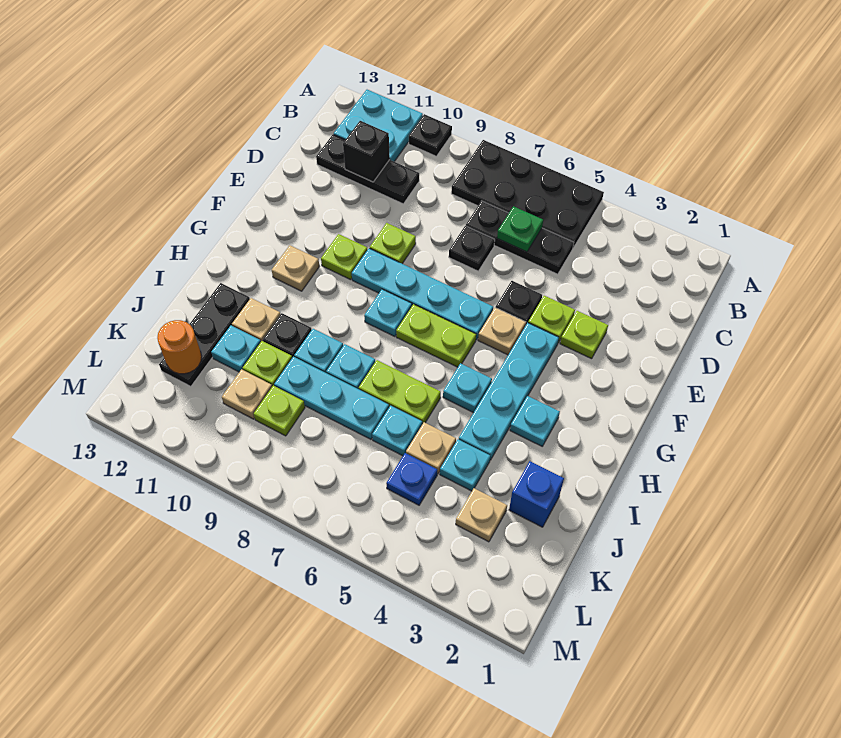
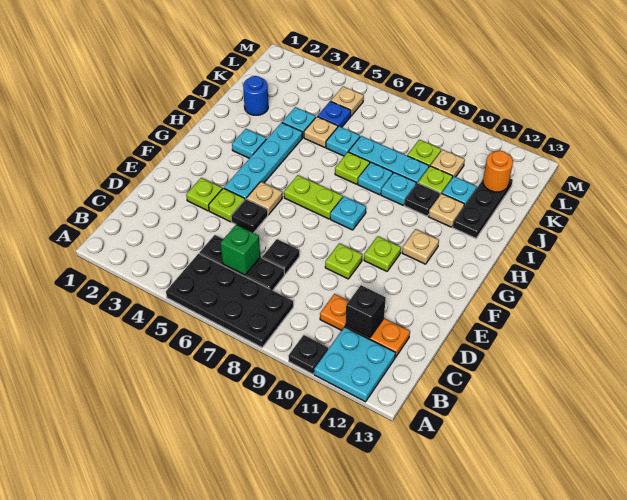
green plate C6 level 2 -> green brick C6 level 2
black plate C10:C12 level 1 -> orange plate C10:C12 level 1
cyan plate F6:F9 level 1 -> none
cyan plate H5 level 1 -> none
lime plate I6:I7 level 1 -> lime plate I7 level 1
blue brick J2 level 1 -> blue round brick J2 level 1
tan plate K3 level 1 -> tan plate L5 level 1

